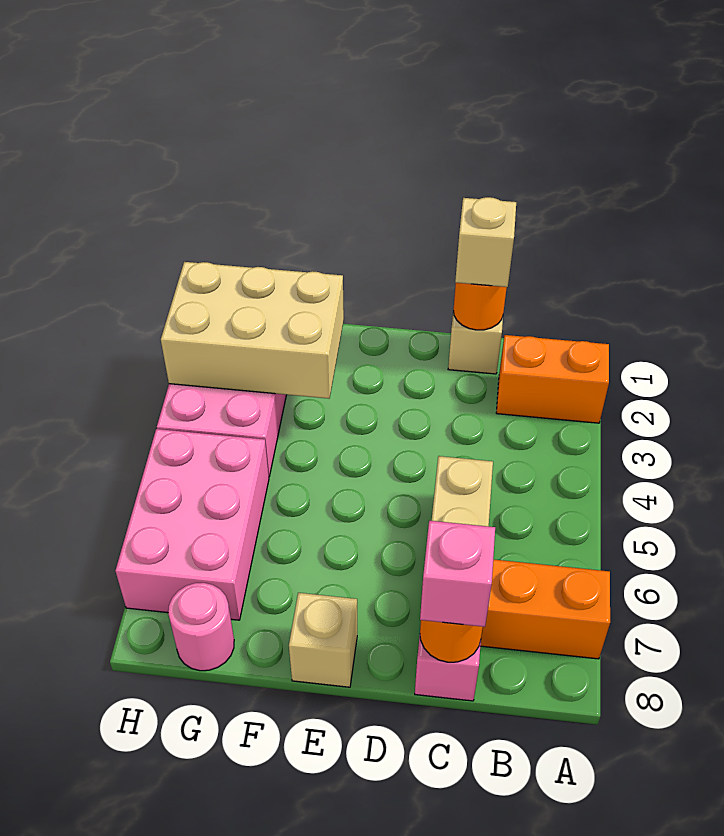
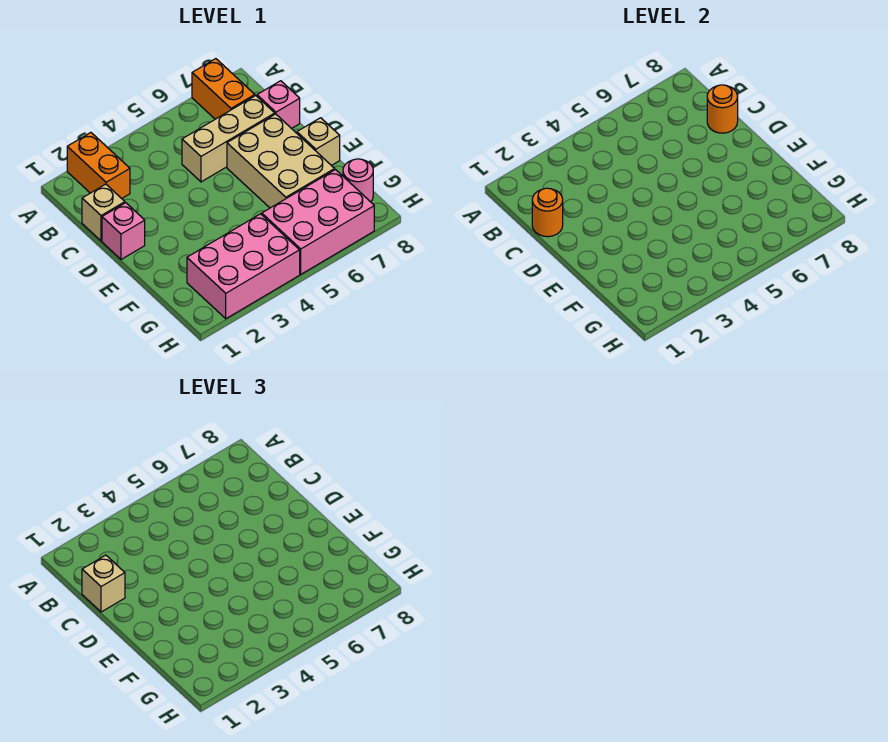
pink brick C8 level 3 -> pink brick D1 level 1
tan brick F2:H3 level 2 -> tan brick D6:F7 level 1

